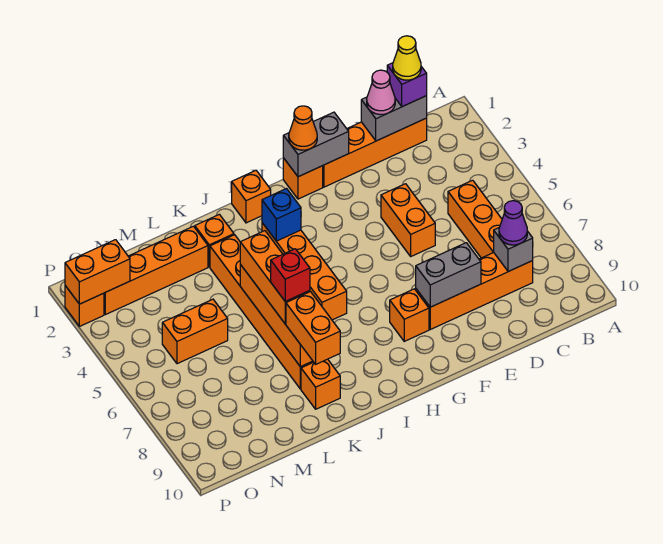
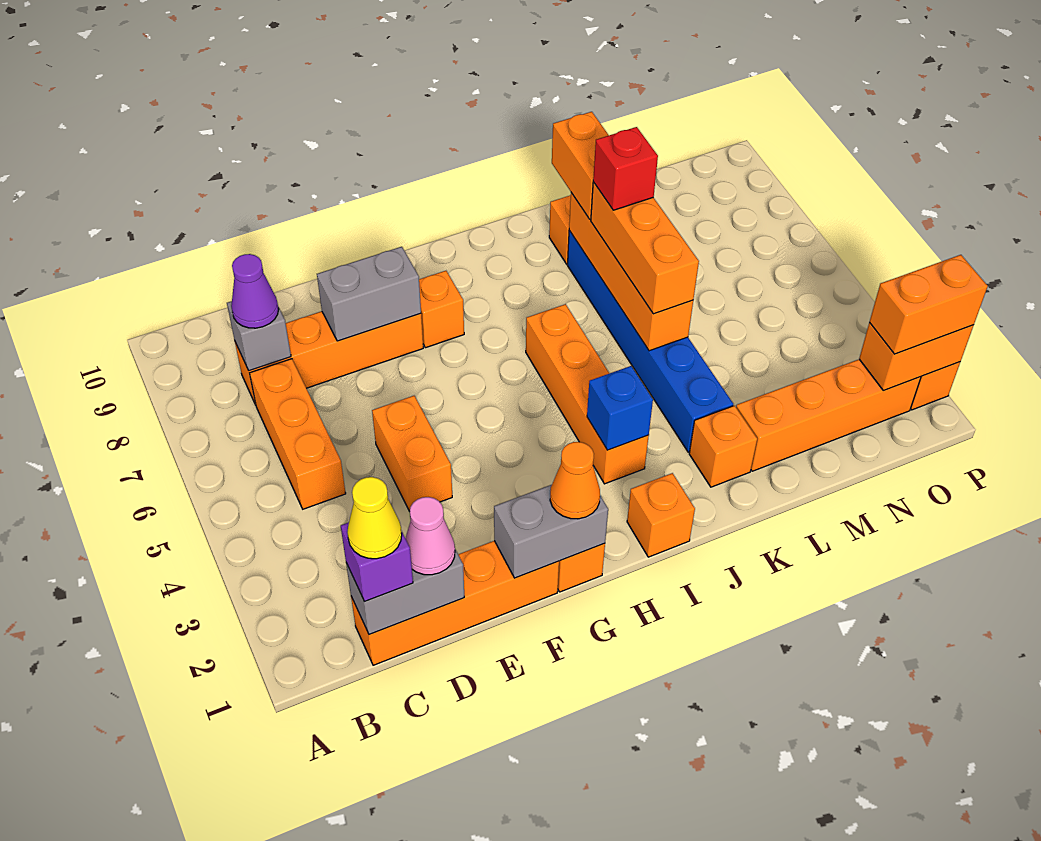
orange brick K3:K8 level 1 -> blue brick K3:K8 level 1
orange brick M5:N5 level 1 -> orange brick O2:P2 level 3

